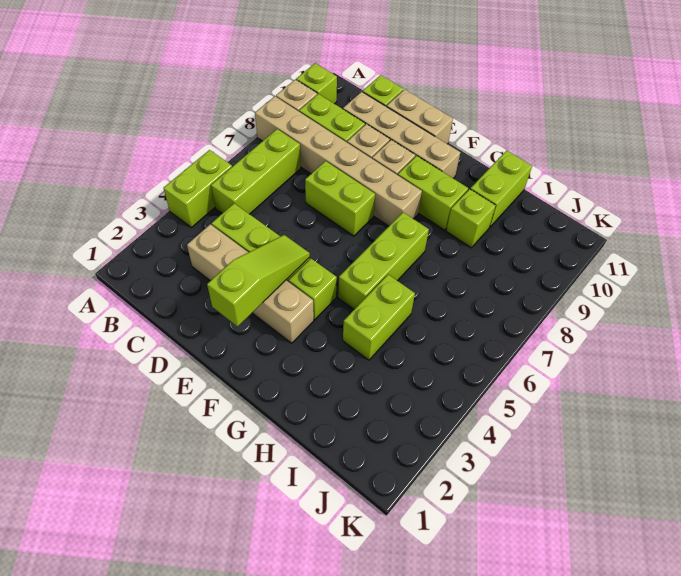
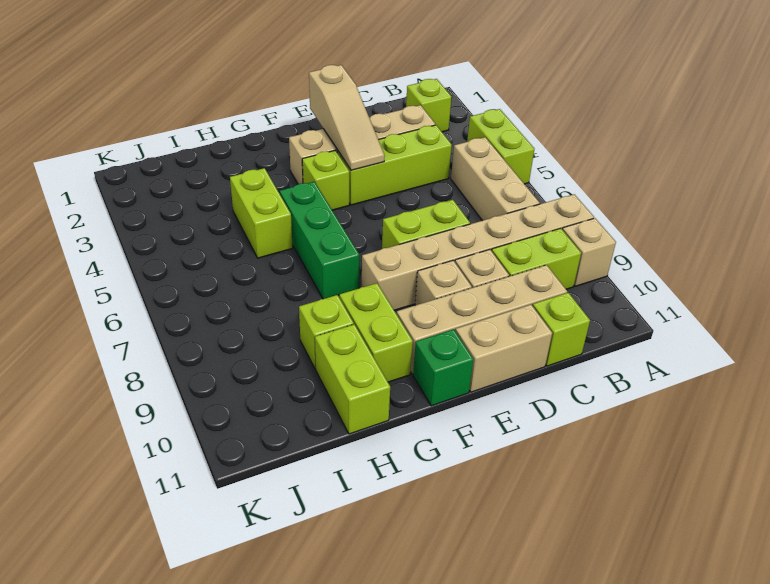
lime brick A10 level 1 -> lime brick B2 level 1
lime brick B5:B7 level 1 -> tan brick B5:B7 level 1
lime slope E2:E4 level 2 top 2 -> tan slope E2:E4 level 2 top 2
lime brick F9:G9 level 1 -> lime brick G9:G10 level 1
none -> green brick F11 level 1
lime brick G5:G7 level 1 -> green brick G5:G7 level 1

